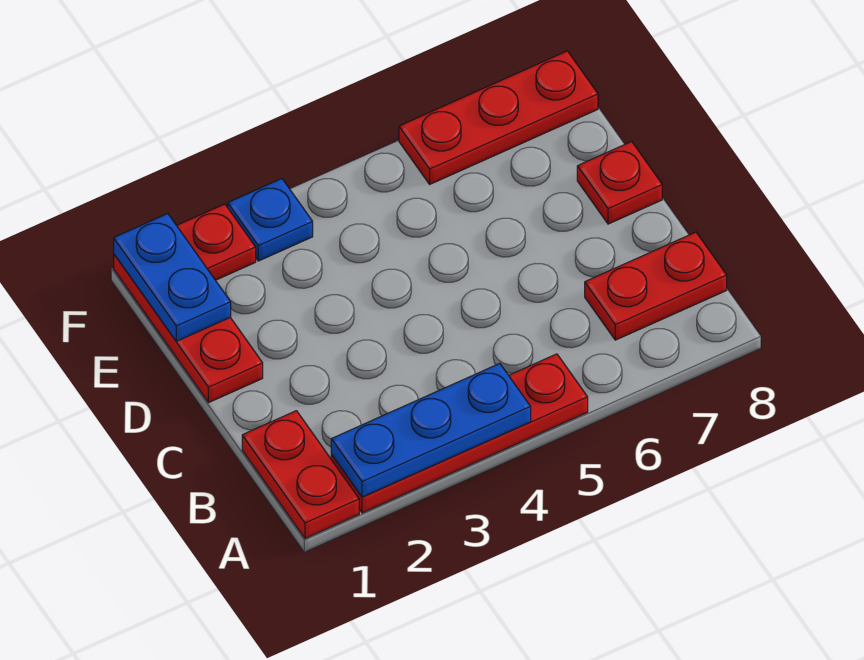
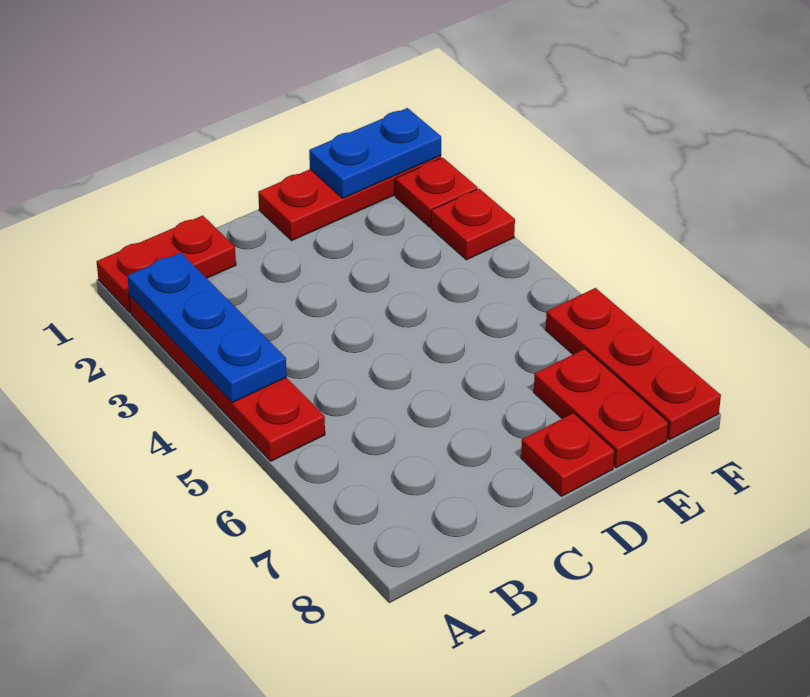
red plate B7:B8 level 1 -> red plate E7:E8 level 1
blue plate F3 level 1 -> red plate F3 level 1

